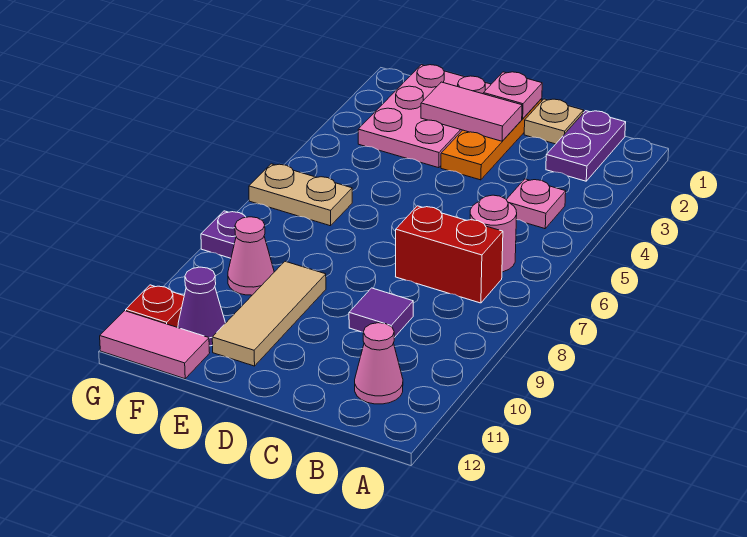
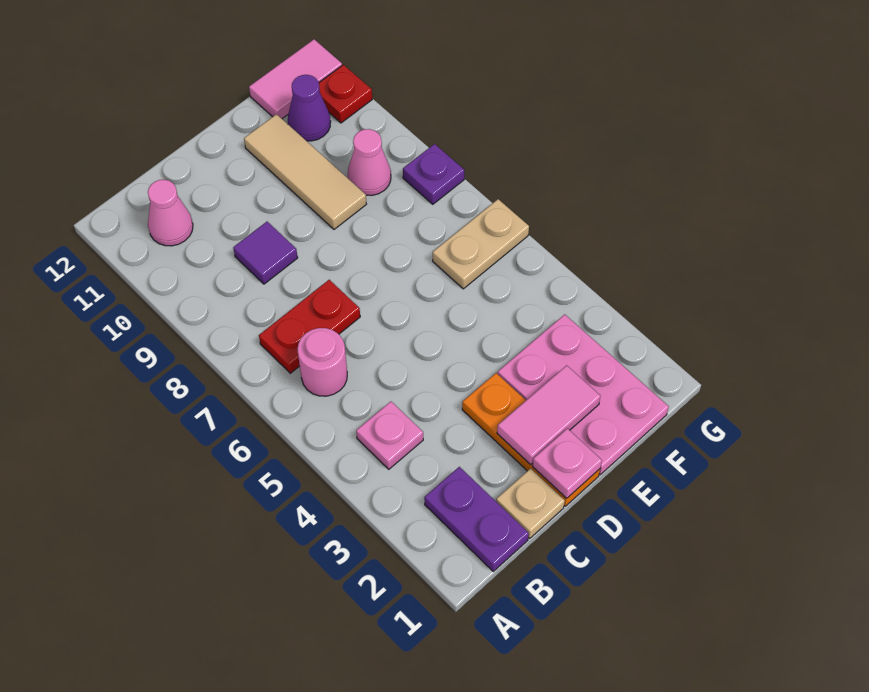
red brick B7:C7 level 1 -> red plate B7:C7 level 1

